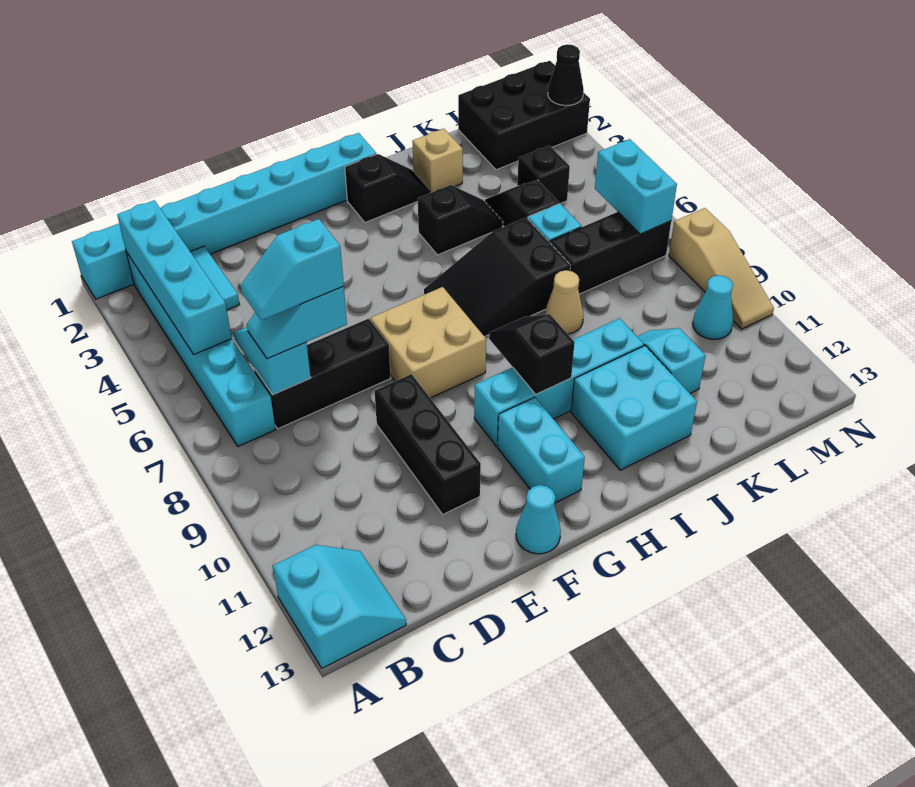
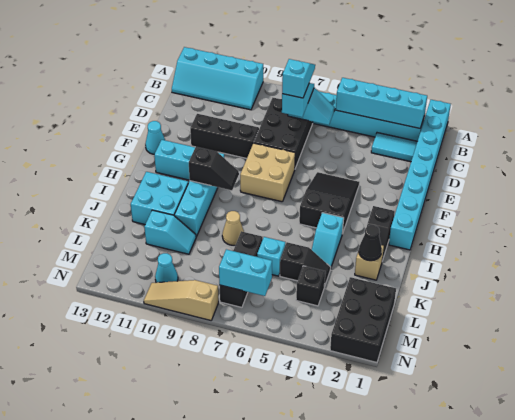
cyan slope A12:B13 level 1 top A -> cyan slope A10:B13 level 1 top A
black brick C7:E7 level 1 -> black brick C7:E8 level 1
black slope H6:J7 level 1 top J -> black slope F4:H5 level 1 top H
black slope I4:J4 level 1 top I -> cyan slope I4:J4 level 1 top I
black cone N2 level 2 -> black cone J2 level 2

